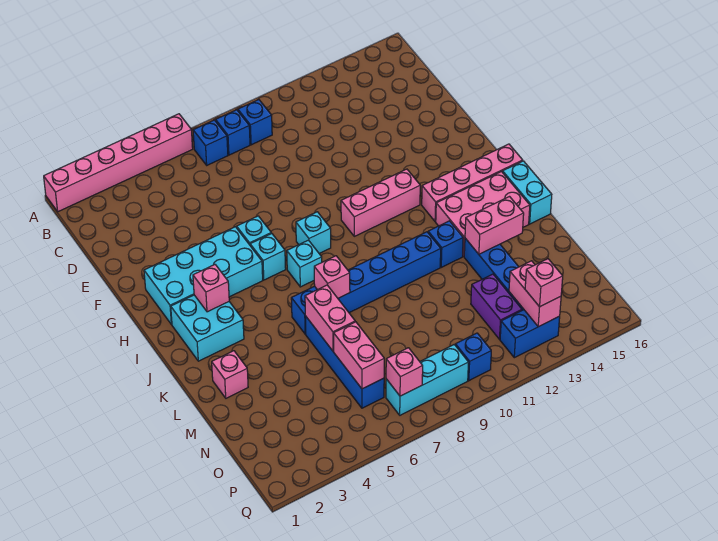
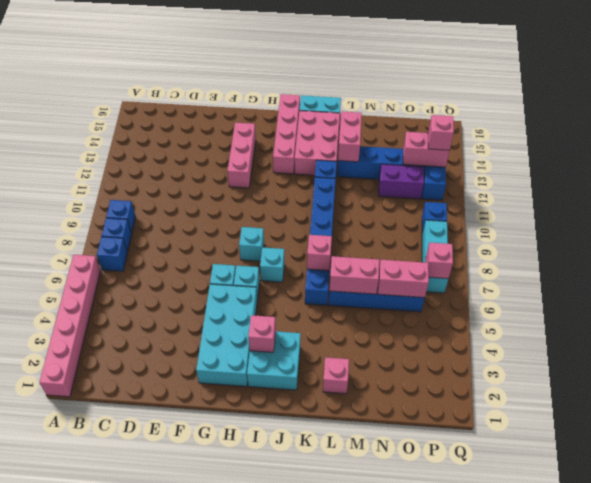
pink brick H10:H12 level 1 -> pink brick G12:G14 level 1

